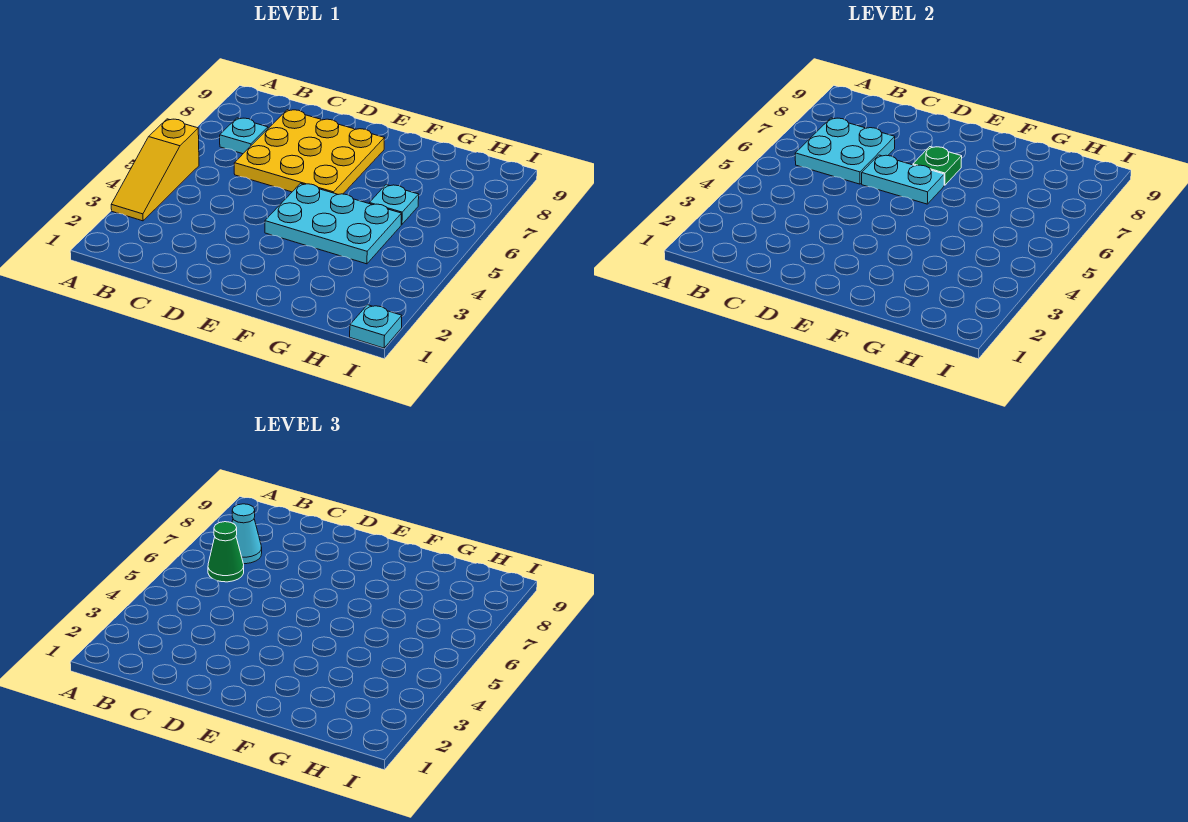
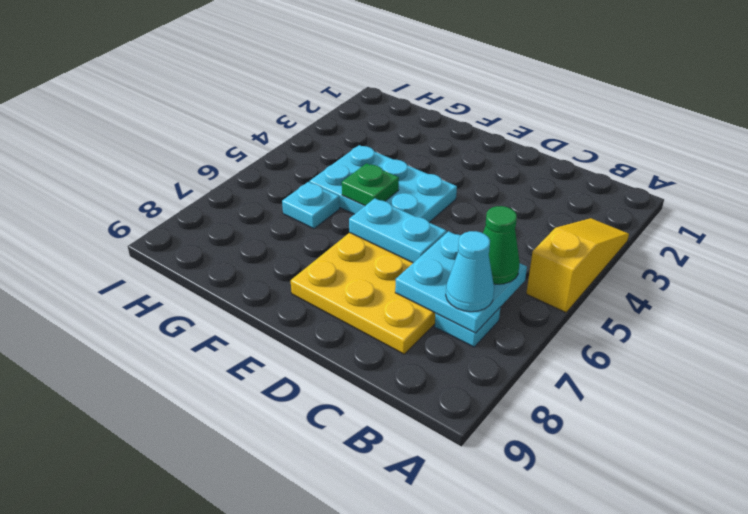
green plate E7 level 2 -> green plate F5 level 2
cyan plate I1 level 1 -> none

